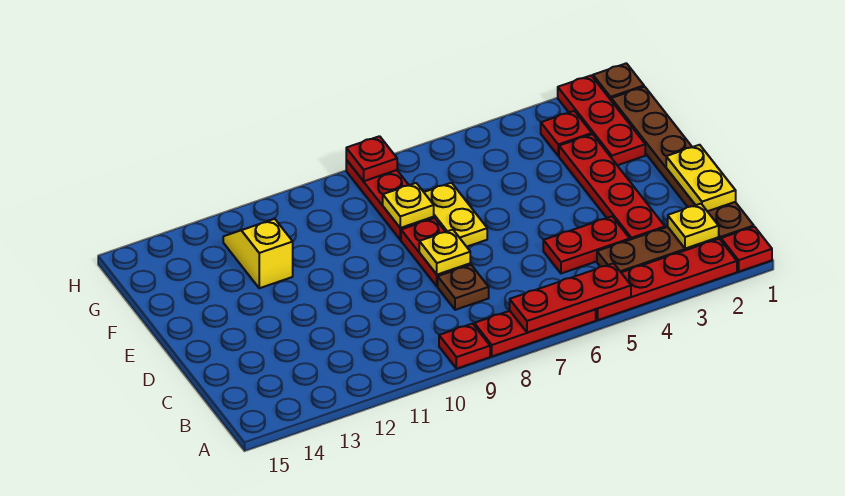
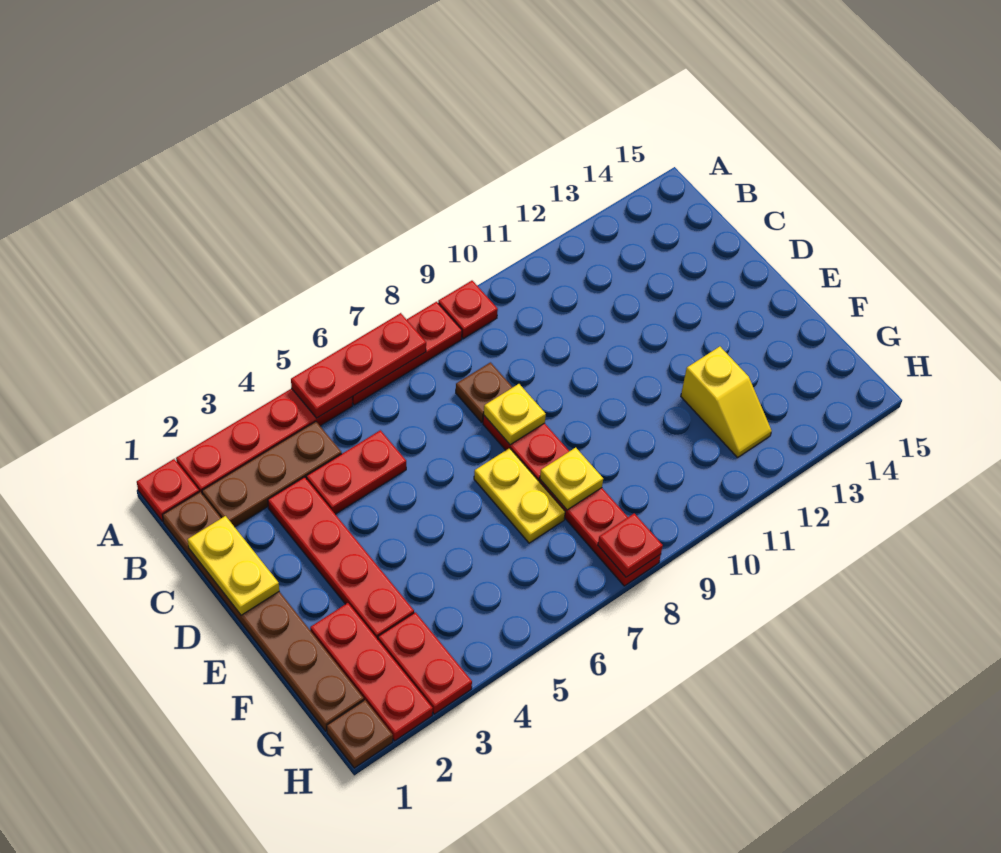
yellow plate B2 level 2 -> none
red plate G3 level 1 -> red plate G3:H3 level 1

